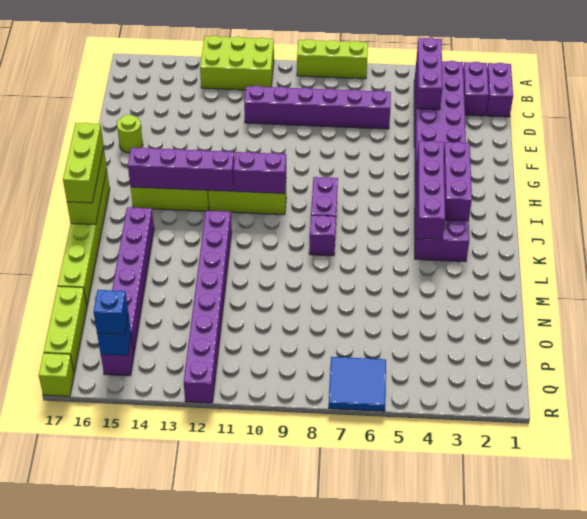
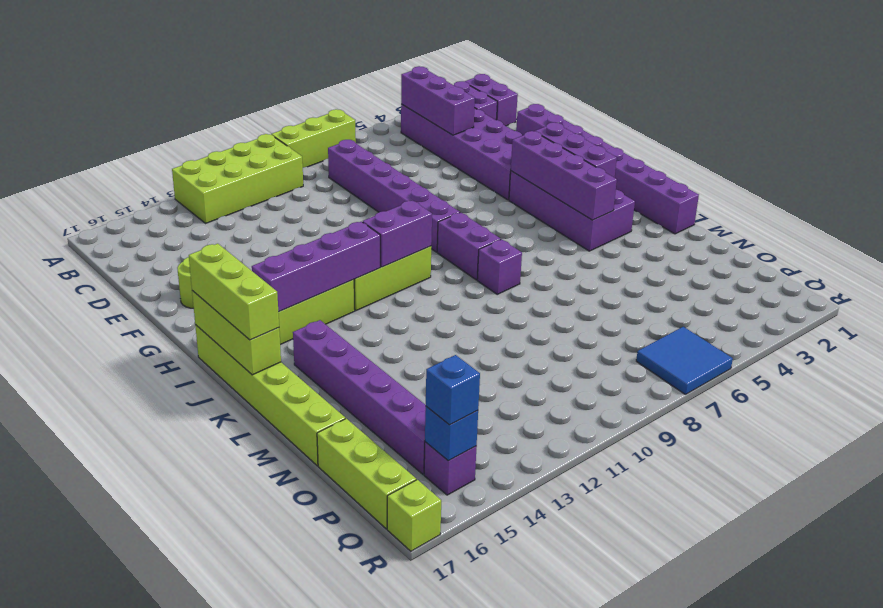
lime brick A11:B13 level 1 -> lime brick A10:B13 level 1
purple brick D6:D11 level 1 -> purple brick C8:H8 level 1
purple brick K12:R12 level 1 -> purple brick E1:L1 level 1

